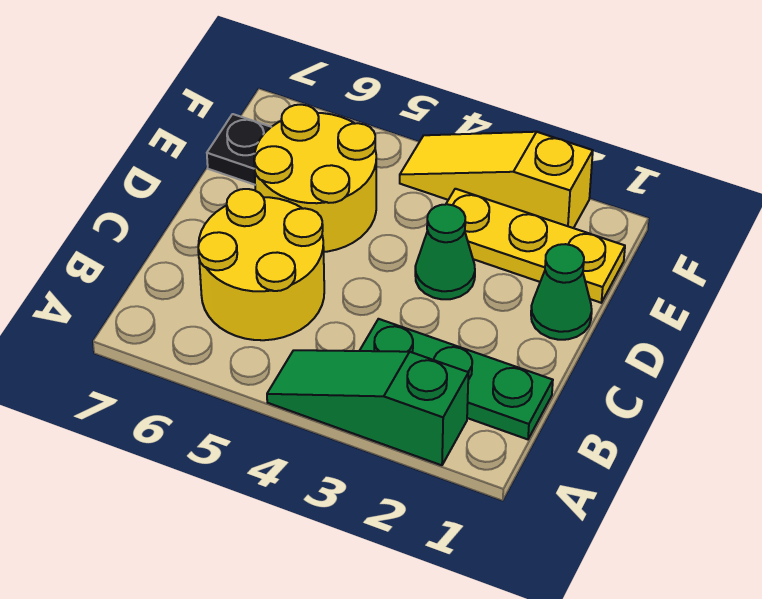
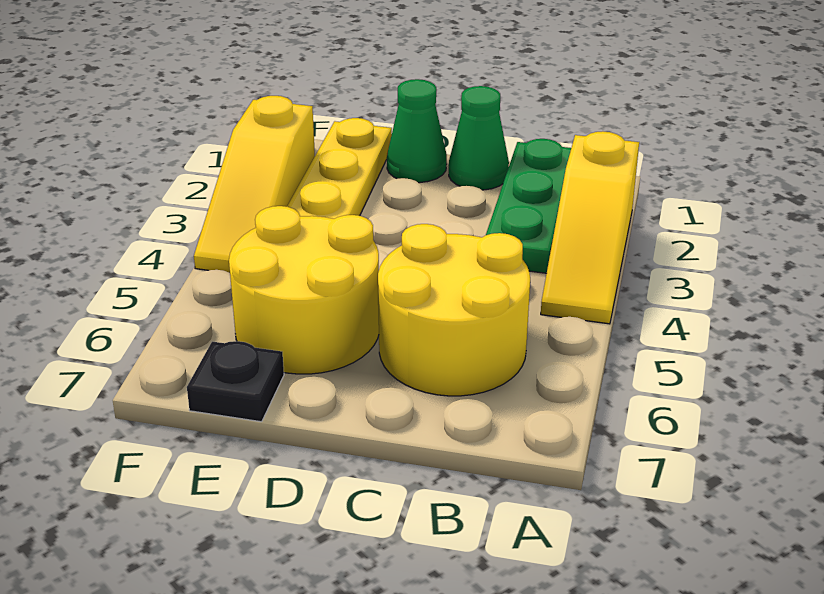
green slope A2:A4 level 1 top 2 -> yellow slope A2:A4 level 1 top 2
green cone D3 level 1 -> green cone C1 level 1

